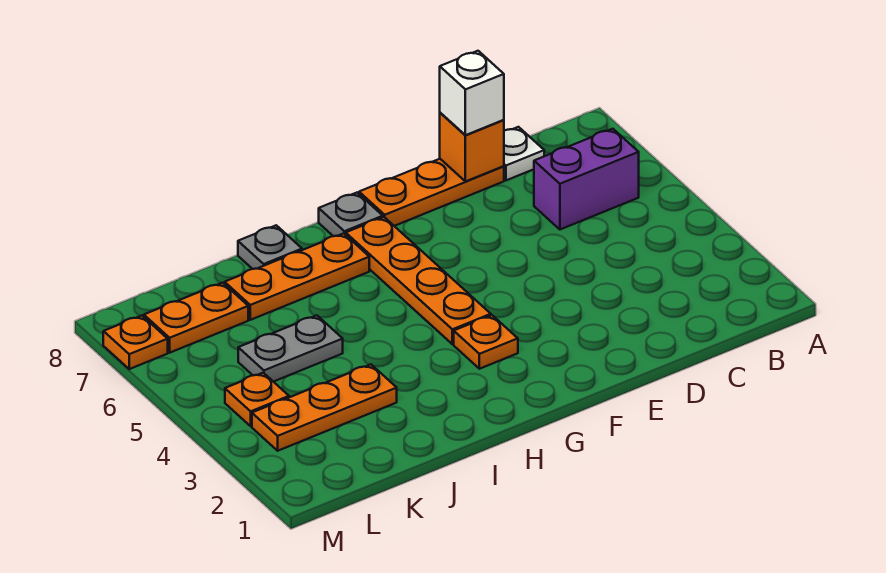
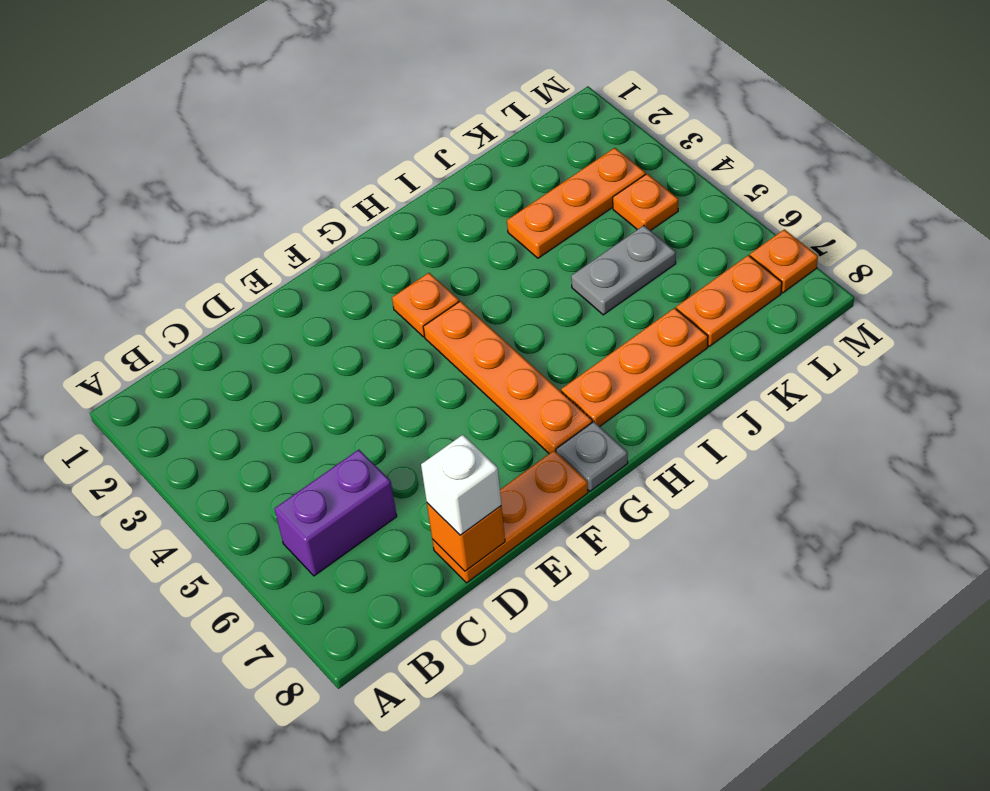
white plate C8 level 1 -> none
grey plate I8 level 1 -> none

